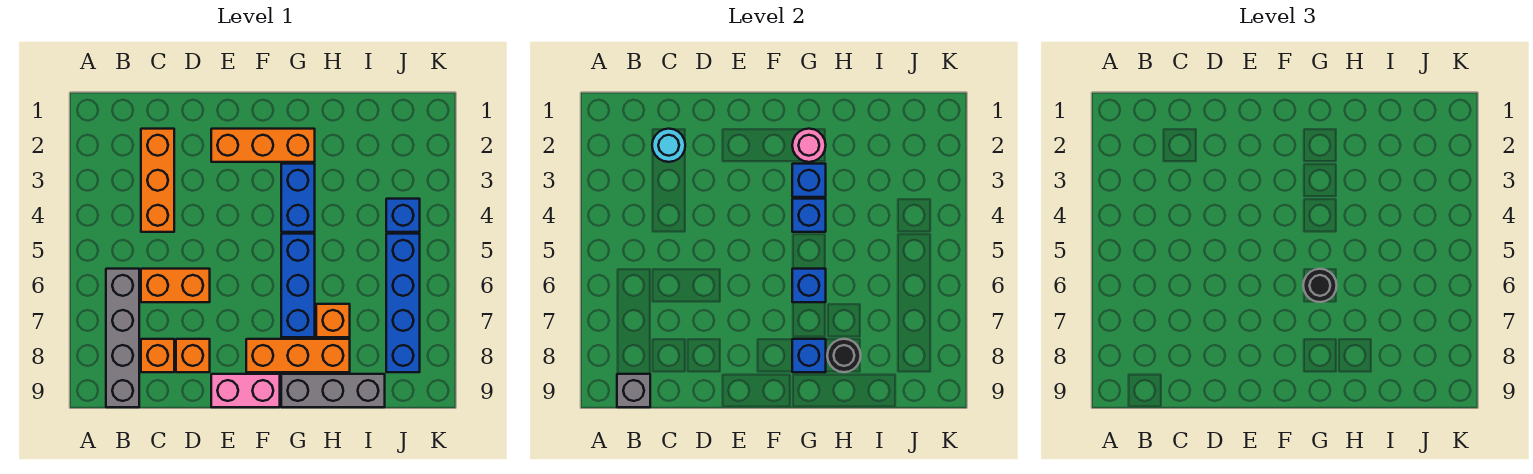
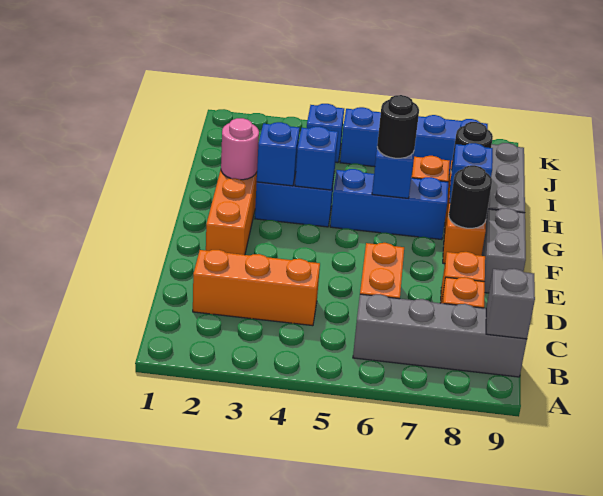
cyan round brick C2 level 2 -> none
pink brick E9:F9 level 1 -> grey brick E9:F9 level 1
none -> black round brick F8 level 2

